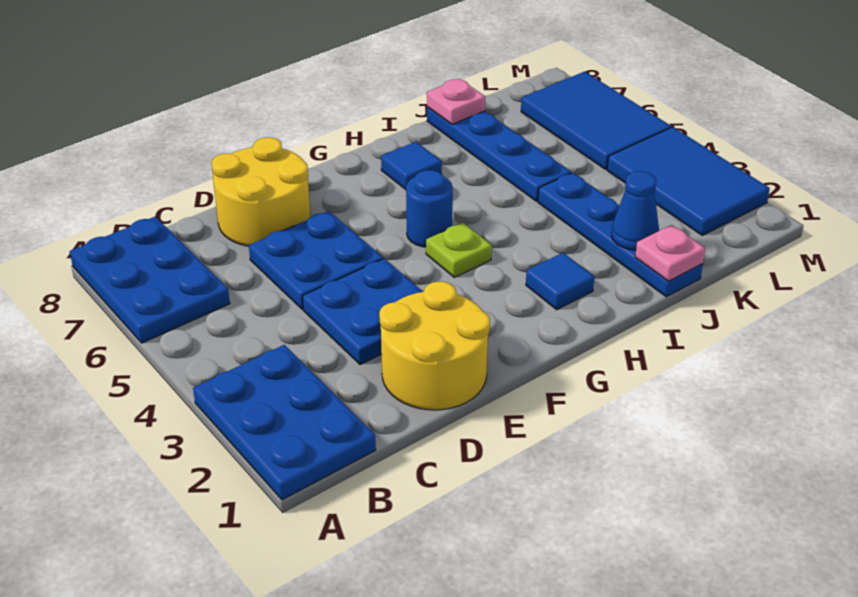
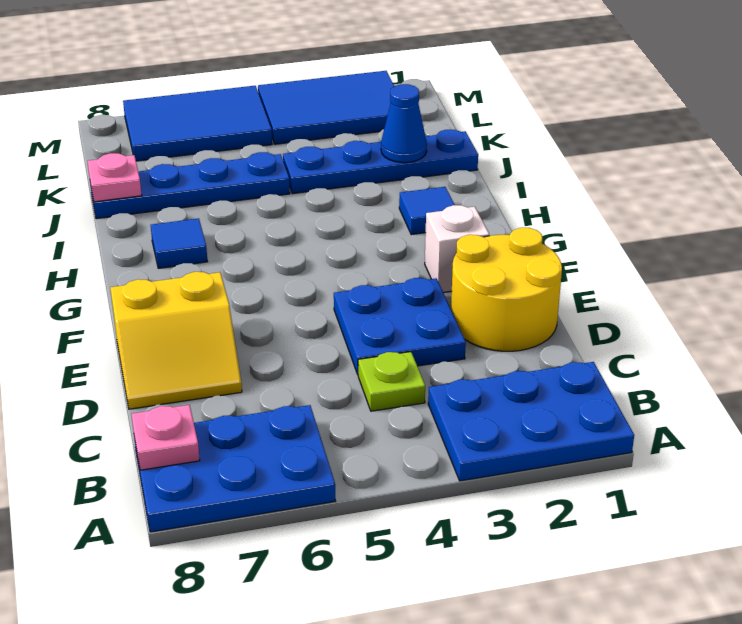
blue plate D5:E6 level 1 -> none
yellow round brick D7:E8 level 1 -> yellow slope D7:E8 level 1 top E
none -> white brick F2 level 1
lime plate G4 level 1 -> lime plate C4 level 1
blue round brick G5 level 1 -> none
pink plate J1 level 2 -> pink plate B8 level 2

